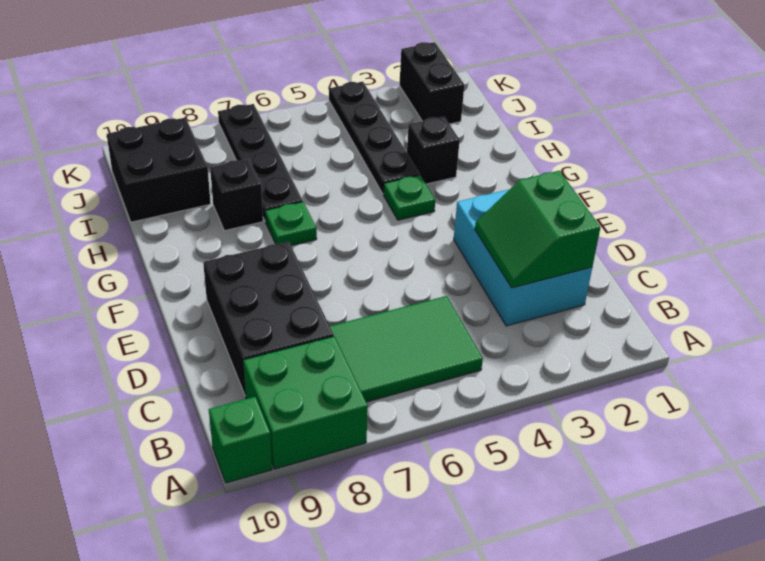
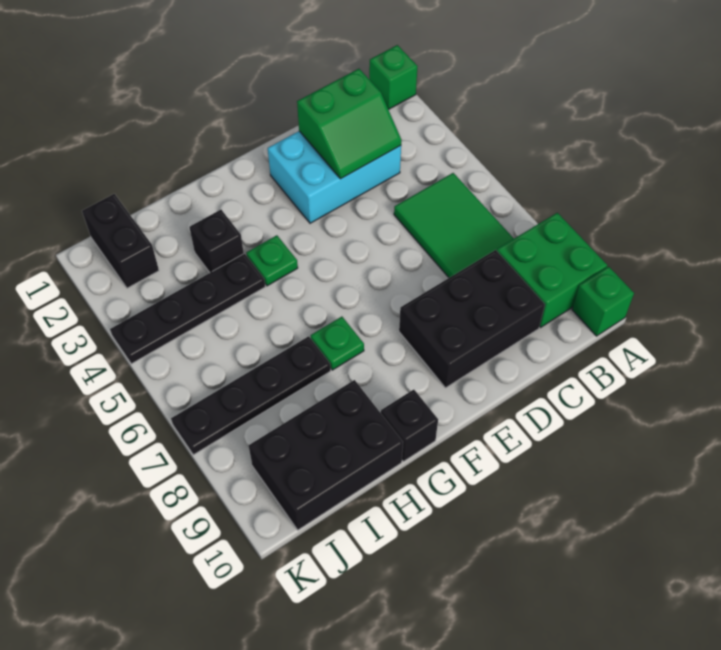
none -> green brick A1 level 1
black brick H8 level 1 -> black brick G10 level 1
black brick I9:J10 level 1 -> black brick H9:J10 level 1
black brick J2:K2 level 1 -> black brick J1:J2 level 1

